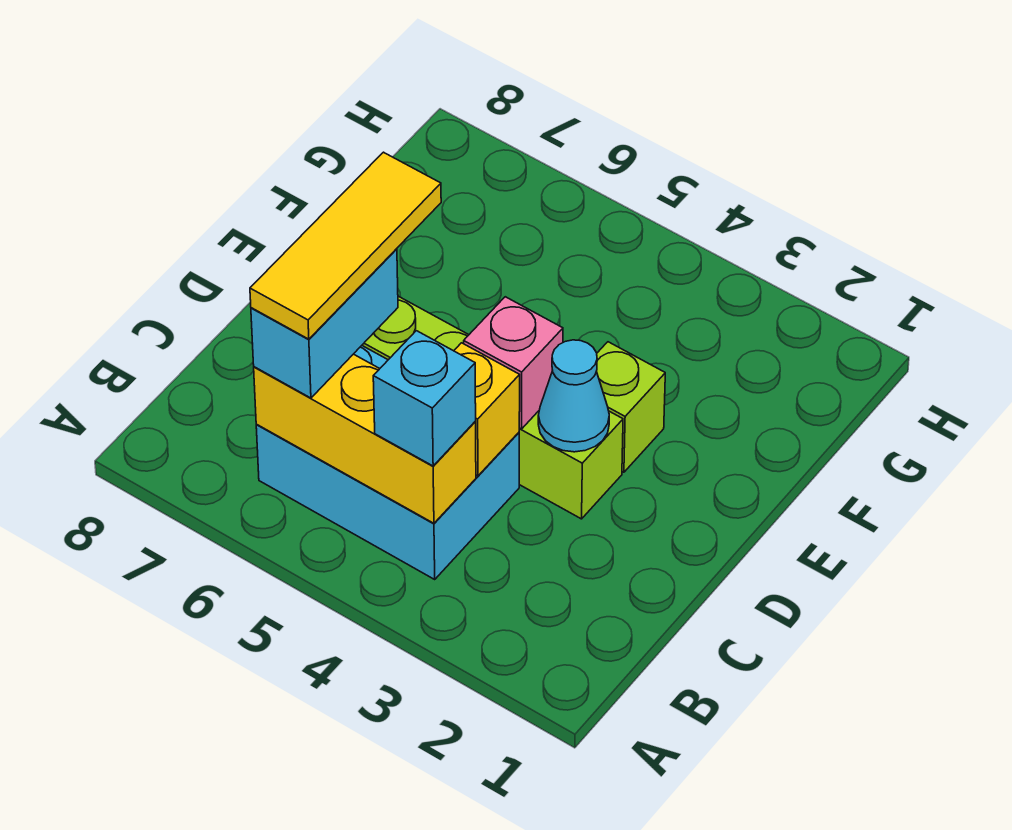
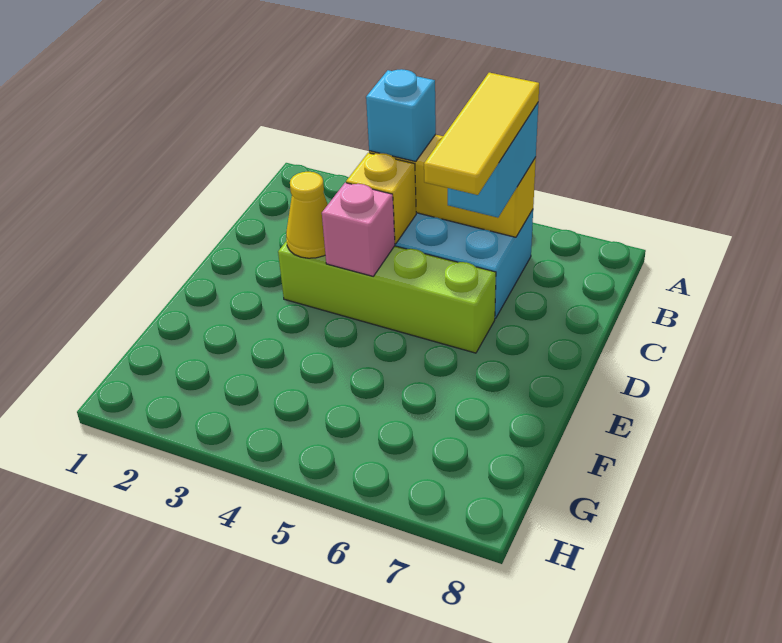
cyan cone D3 level 2 -> yellow cone D3 level 2
lime brick E3 level 1 -> none

